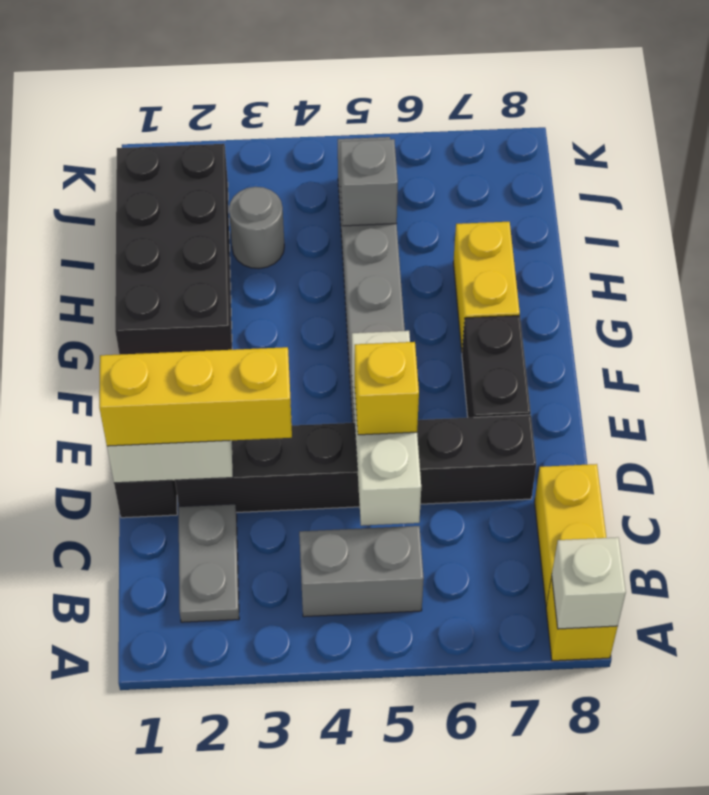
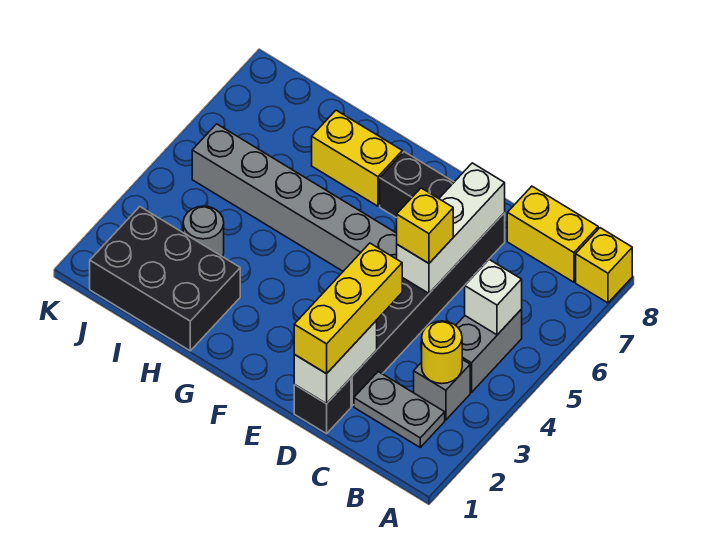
white brick A8 level 2 -> white brick B5 level 2
none -> yellow round brick B3 level 2
white brick C5:E5 level 2 -> white brick D5:D7 level 2
black brick G1:J2 level 1 -> black brick H1:J2 level 1
grey brick I5 level 2 -> grey brick B3 level 1

